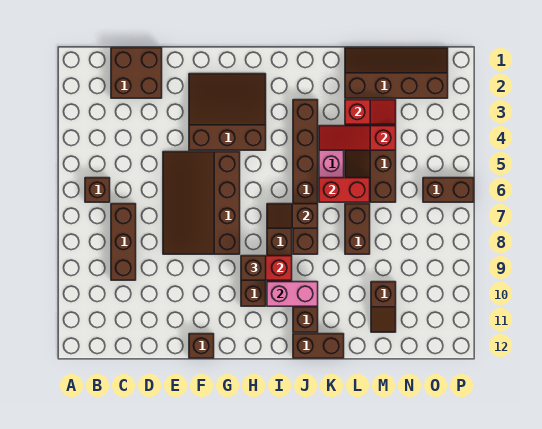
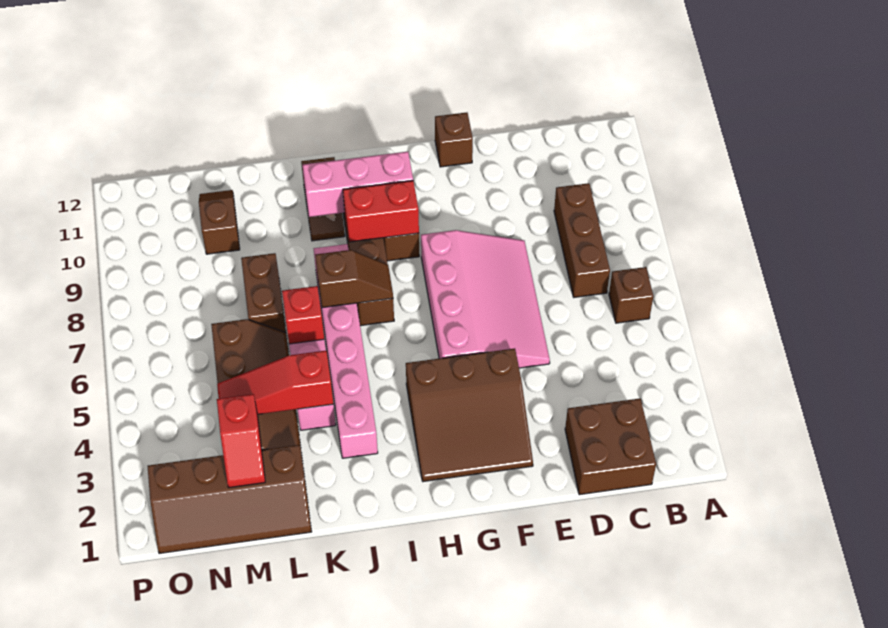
brown slope E5:G8 level 1 top G -> pink slope E5:G8 level 1 top G
brown brick H9 level 3 -> none
pink brick I10:J10 level 2 -> pink brick H10:J10 level 2
brown brick J3:J8 level 1 -> pink brick J3:J8 level 1
brown brick J12:K12 level 1 -> none
red slope K4:M4 level 2 top M -> red slope K4:M4 level 2 top K
red brick K6:L6 level 2 -> red brick K6 level 2
red slope L3:M3 level 2 top L -> red slope M2:M3 level 2 top 3
brown brick O6:P6 level 1 -> none

